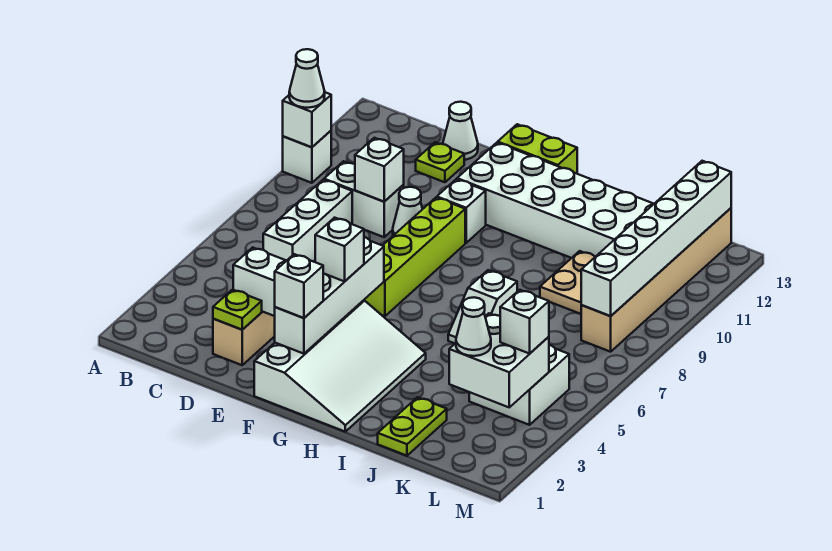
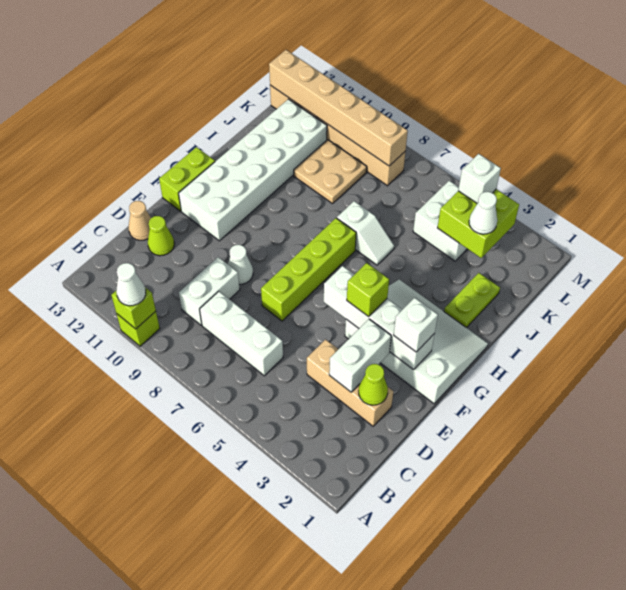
white brick A10 level 1 -> lime brick A10 level 1
white brick A10 level 2 -> lime brick A10 level 2
lime plate D2 level 2 -> lime cone D2 level 2
white brick D9 level 2 -> none
lime plate D12 level 1 -> lime cone D12 level 1
white cone D13 level 1 -> tan cone D13 level 1
white brick F4 level 3 -> lime brick F4 level 3
lime brick F6:F9 level 1 -> lime brick E7:H7 level 1
white brick F10 level 1 -> none
lime plate J1:J2 level 1 -> lime plate I2:J2 level 1
white brick K3:L4 level 2 -> lime brick K3:L4 level 2
white brick L8:L13 level 2 -> tan brick L8:L13 level 2

